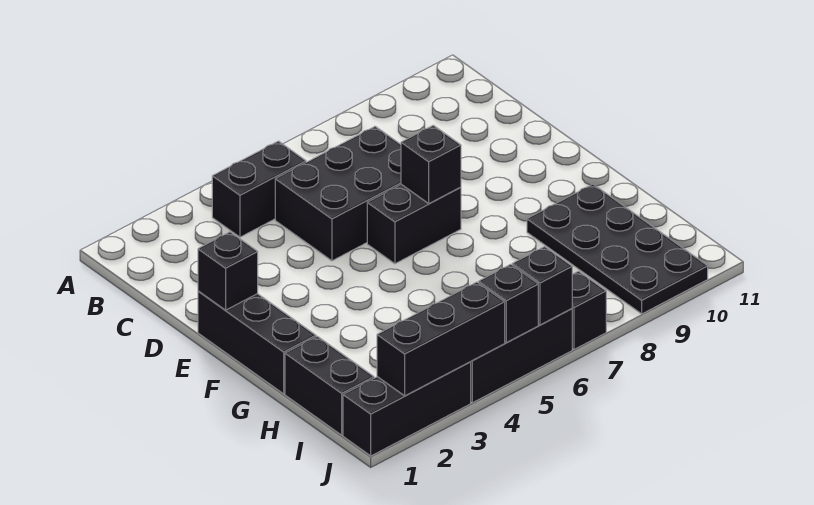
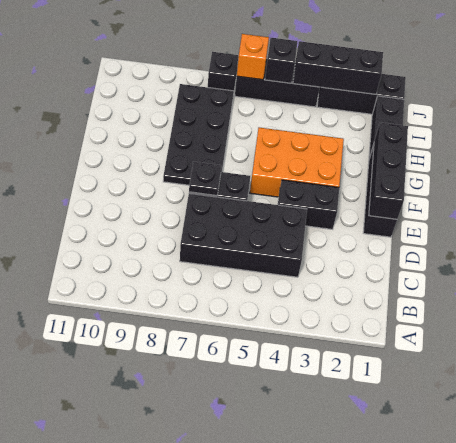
black brick B4:B5 level 1 -> black brick E3:E4 level 1
black brick C5:D7 level 1 -> black brick C4:D7 level 1
black brick E1 level 2 -> black brick E1:G1 level 2
black brick E7 level 2 -> black plate E7 level 2
none -> orange brick F3:G5 level 1
black plate G9:J10 level 1 -> black plate F7:I8 level 1
black brick J6 level 2 -> orange brick J6 level 2

